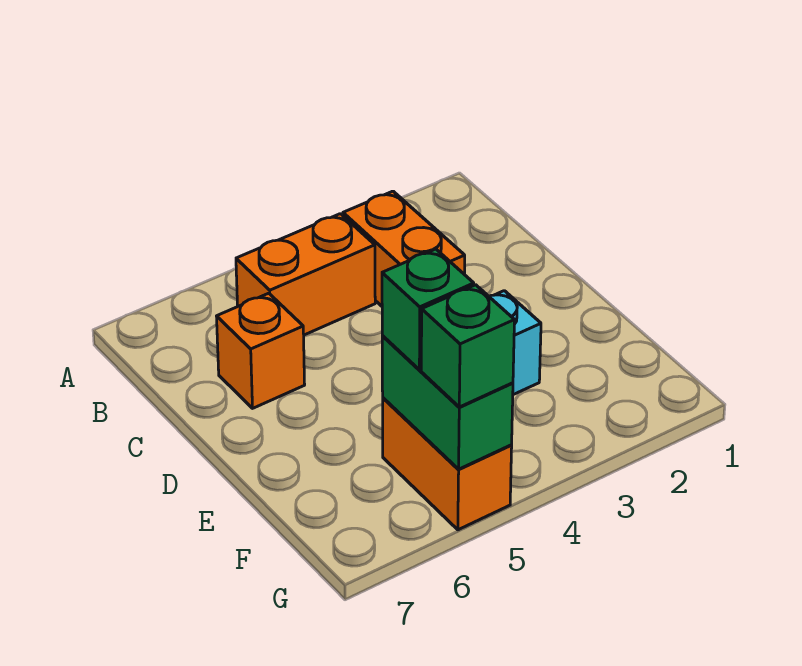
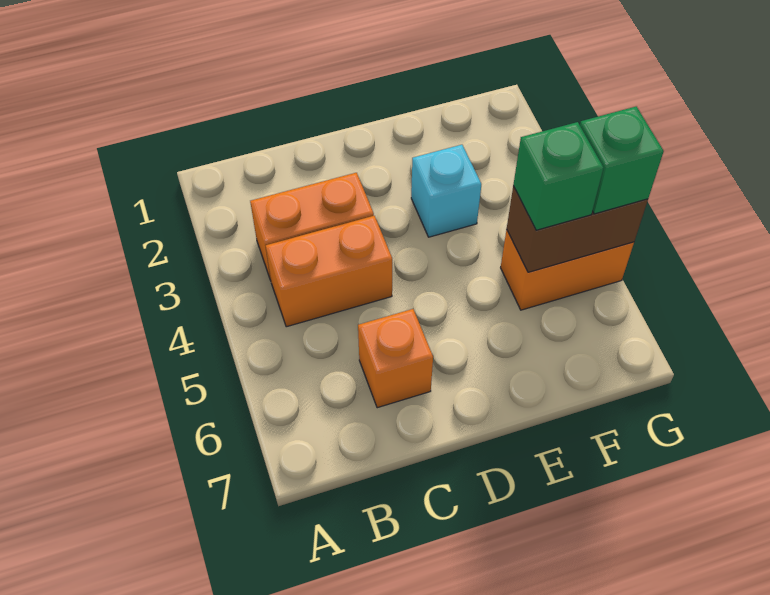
orange brick B4:B5 level 1 -> orange brick B4:C4 level 1
green brick F5:G5 level 2 -> brown brick F5:G5 level 2

